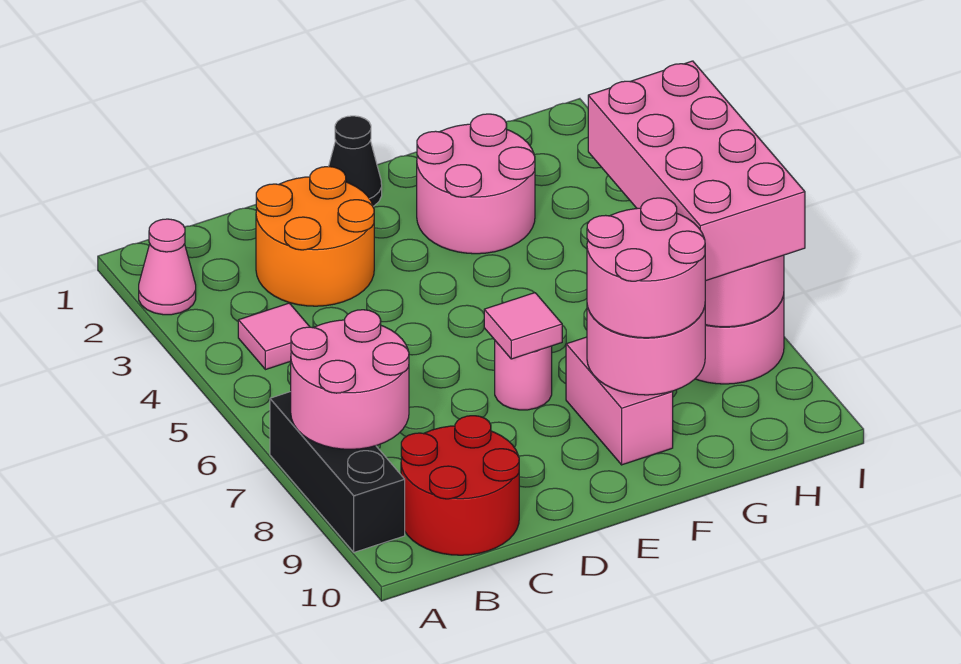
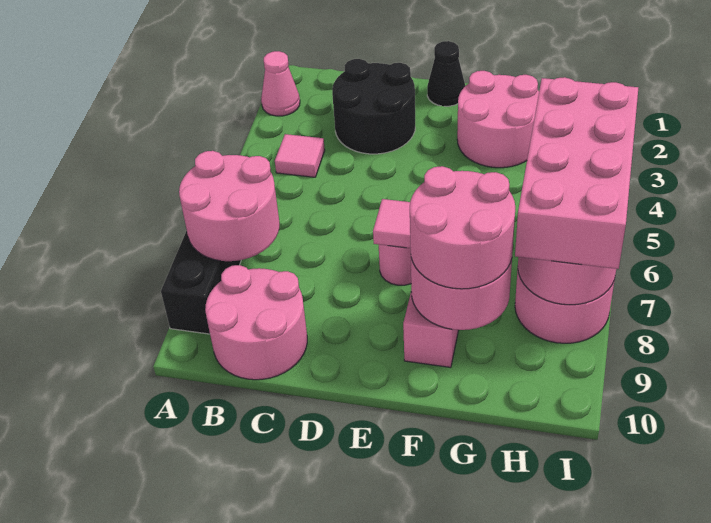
red round brick B9:C10 level 1 -> pink round brick B9:C10 level 1
orange round brick C2:D3 level 1 -> black round brick C2:D3 level 1

